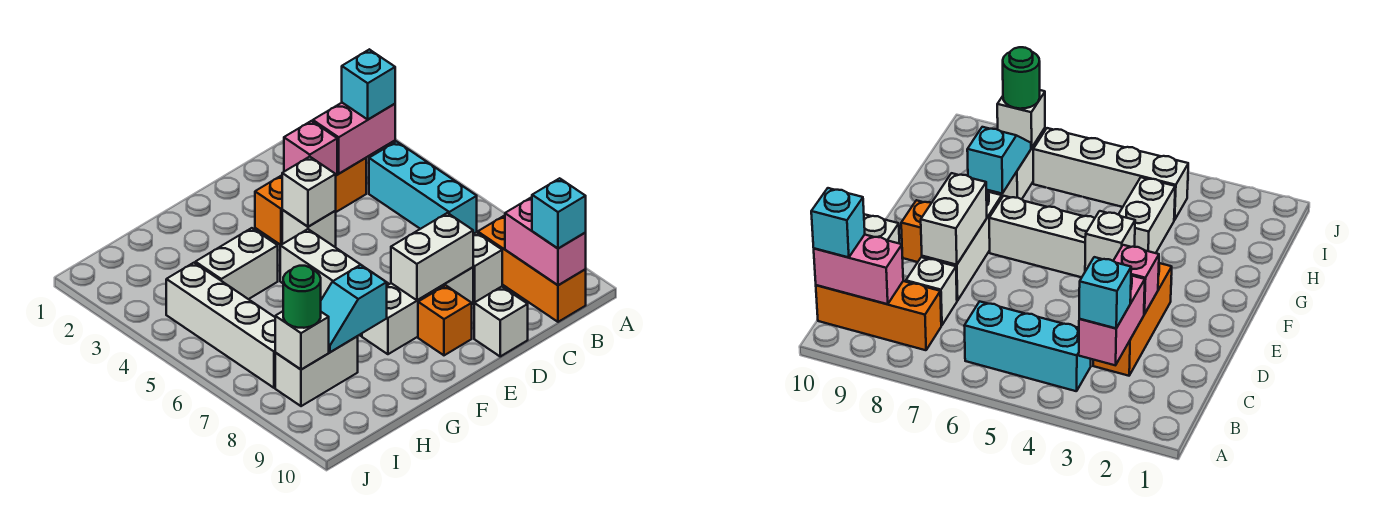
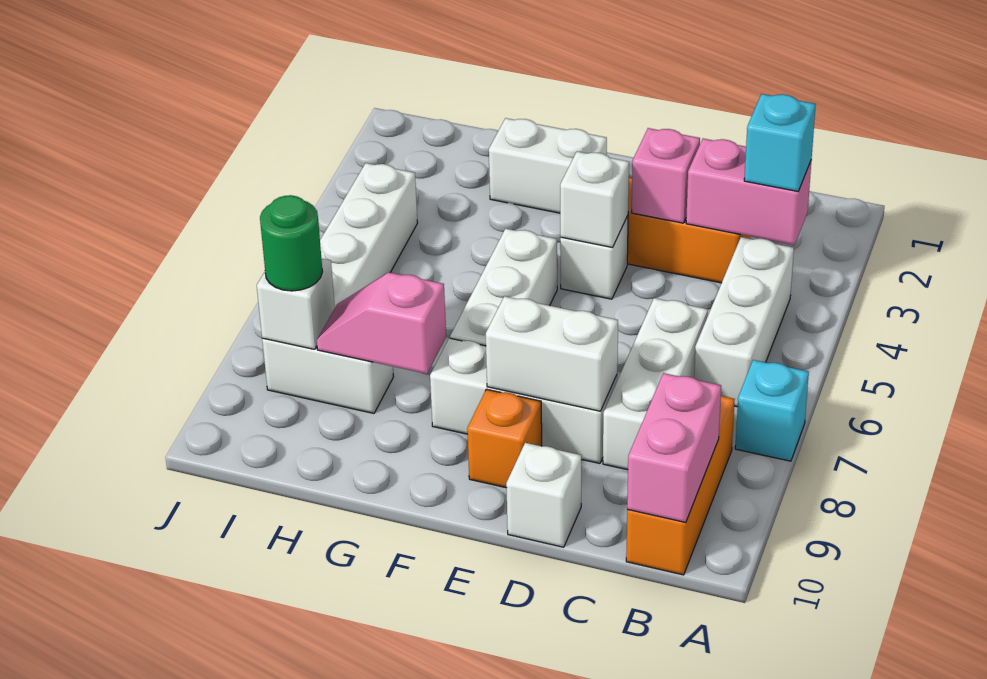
cyan brick B4:B6 level 1 -> white brick B4:B6 level 1
cyan brick B10 level 3 -> cyan brick A7 level 1
white brick C8 level 1 -> white brick C6:C8 level 1
white brick G4:H4 level 1 -> white brick F2:G2 level 1
cyan slope G8:H8 level 2 top G -> pink slope G8:H8 level 2 top G

